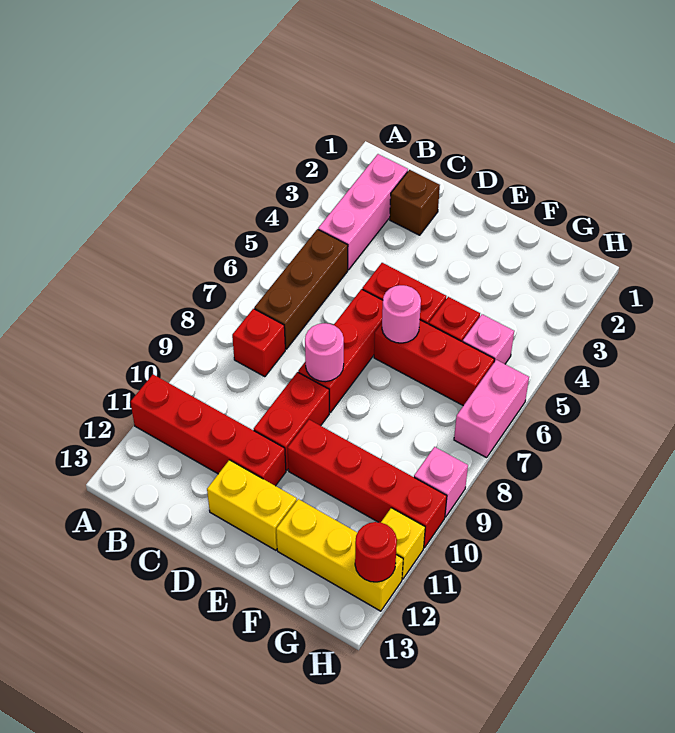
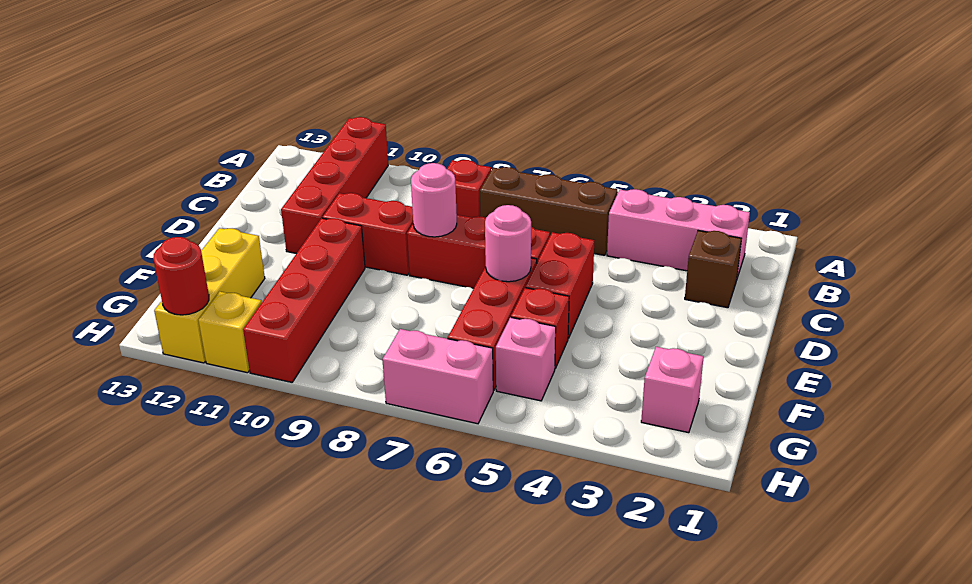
yellow brick D12:E12 level 1 -> none
pink brick H9 level 1 -> pink brick G2 level 1

